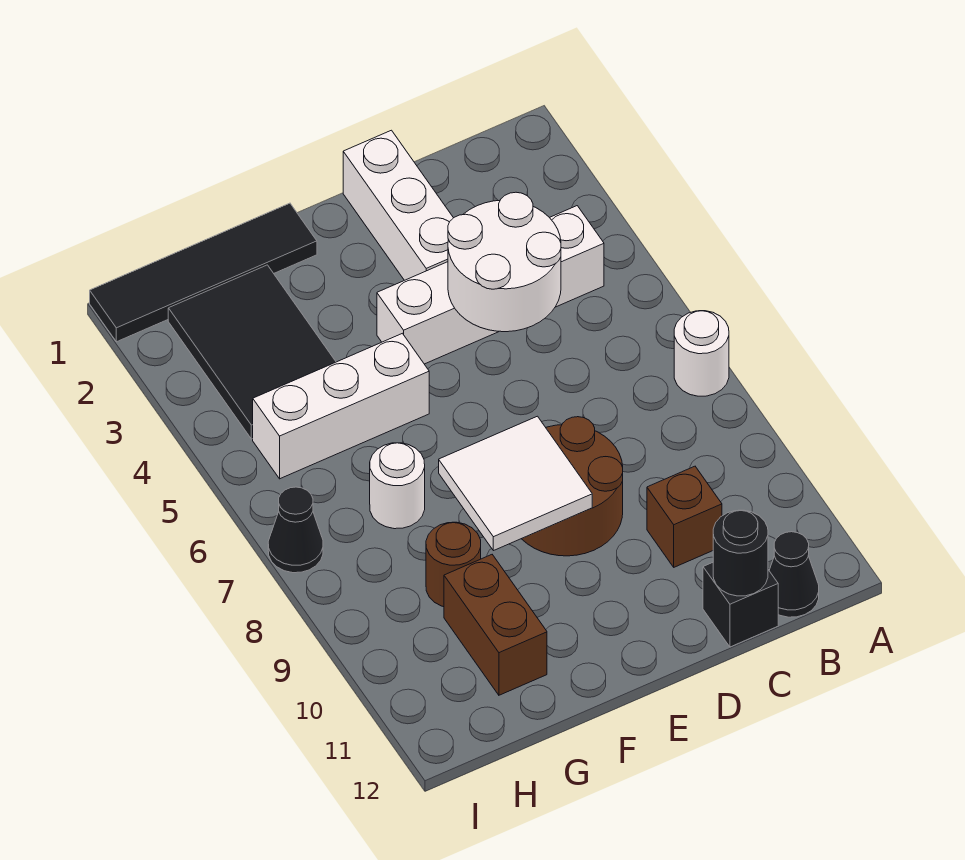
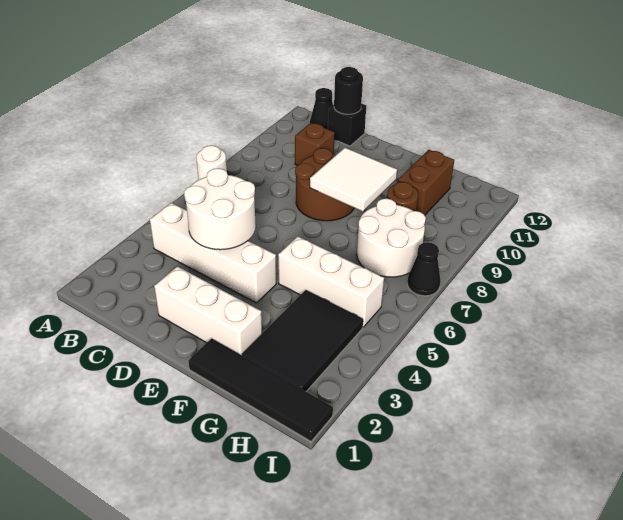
white brick D1:D3 level 1 -> white brick D2:F2 level 1
white round brick G7 level 1 -> white round brick G7:H8 level 1

